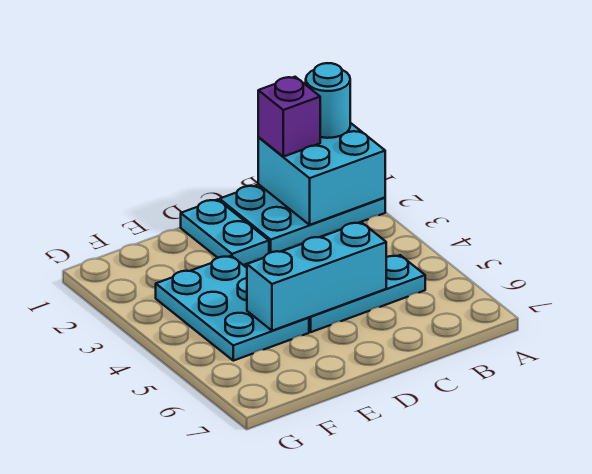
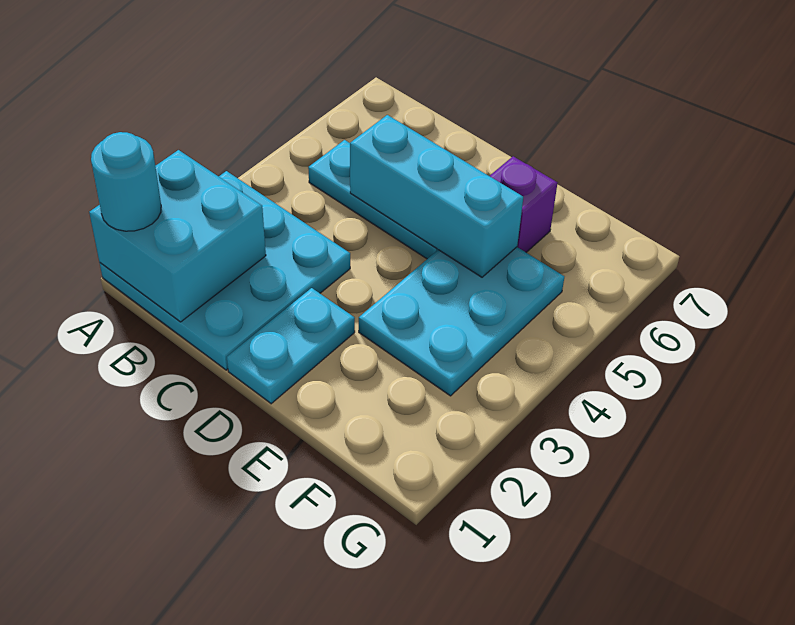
cyan plate A1:C2 level 1 -> cyan plate A1:C3 level 1
purple brick B1 level 3 -> purple brick E6 level 1

